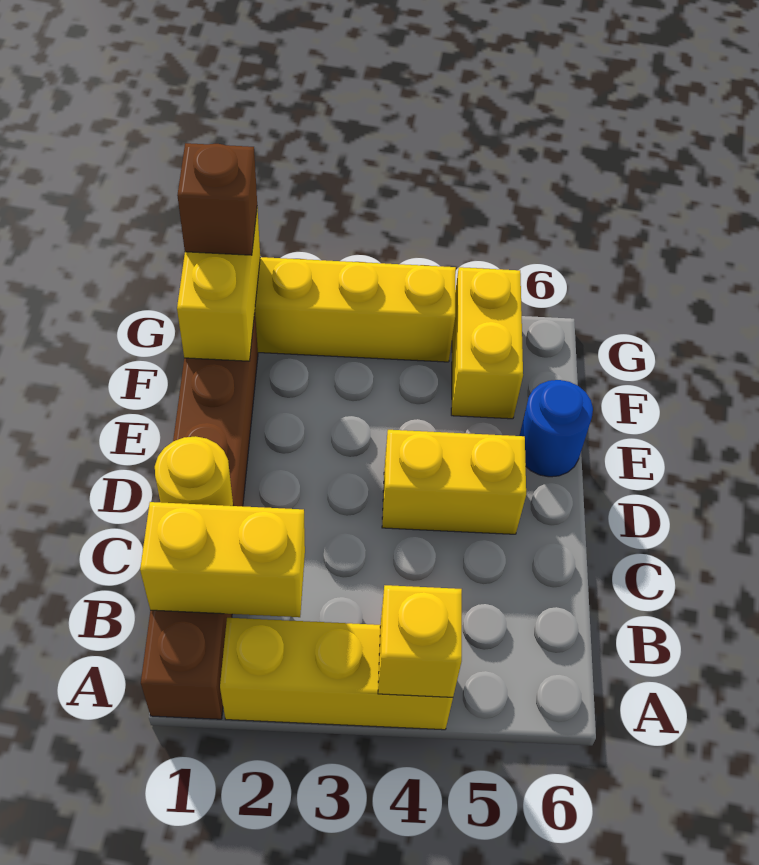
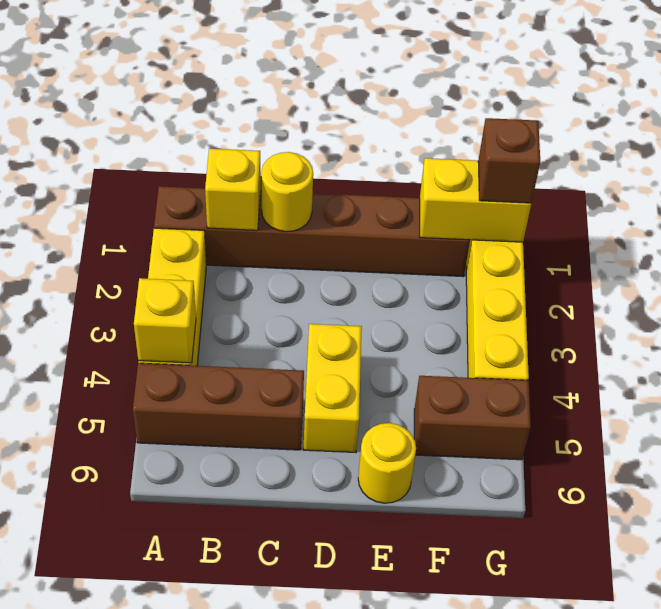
none -> brown brick A5:C5 level 1
yellow brick B1:B2 level 2 -> yellow brick B1 level 2
blue round brick E6 level 1 -> yellow round brick E6 level 1
yellow brick F5:G5 level 1 -> brown brick F5:G5 level 1

